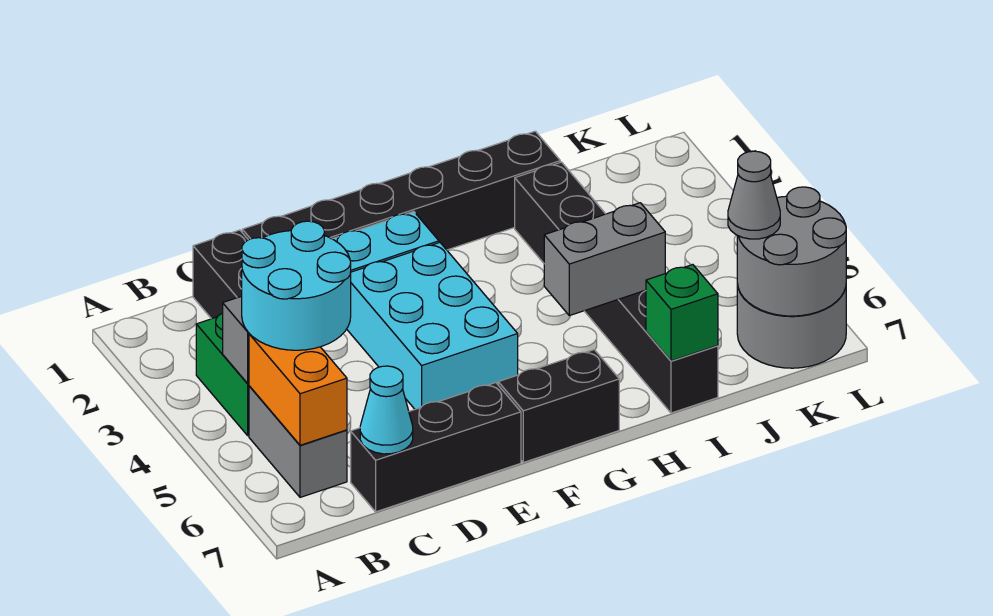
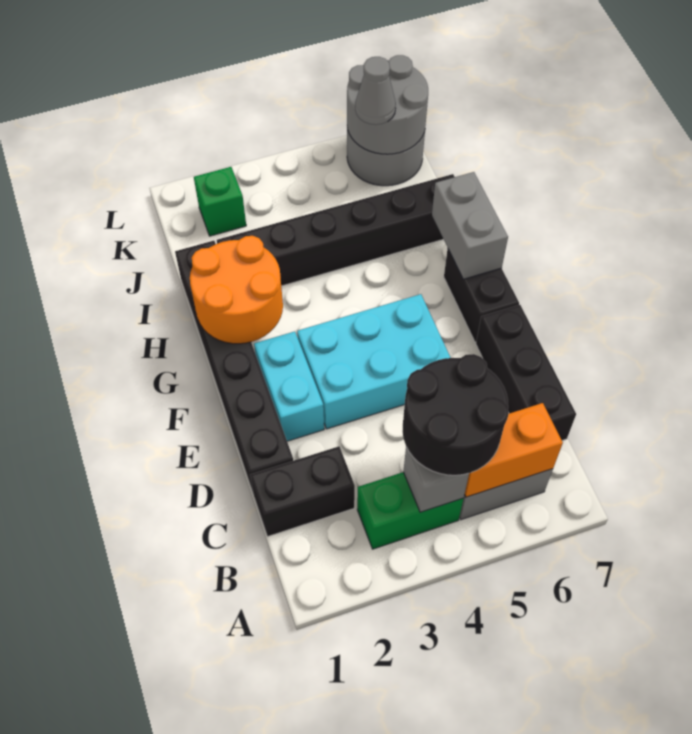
cyan round brick B4:C5 level 3 -> black round brick B4:C5 level 3
cyan cone C7 level 2 -> none
none -> orange round brick G1:H2 level 2
grey brick H5:I5 level 2 -> grey brick G7:H7 level 2
green brick I7 level 2 -> green brick K2 level 1

